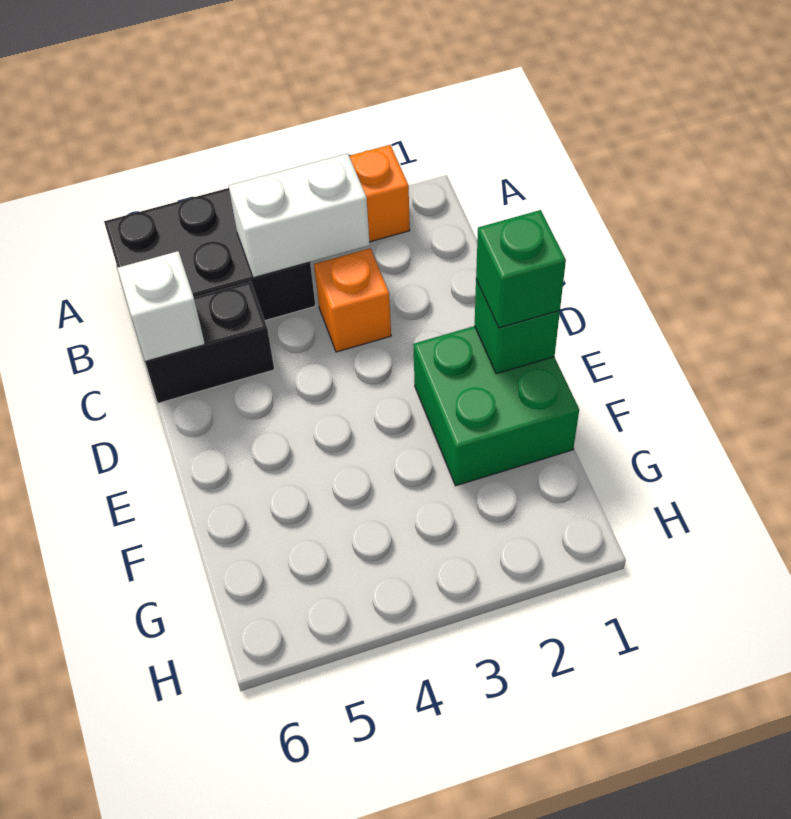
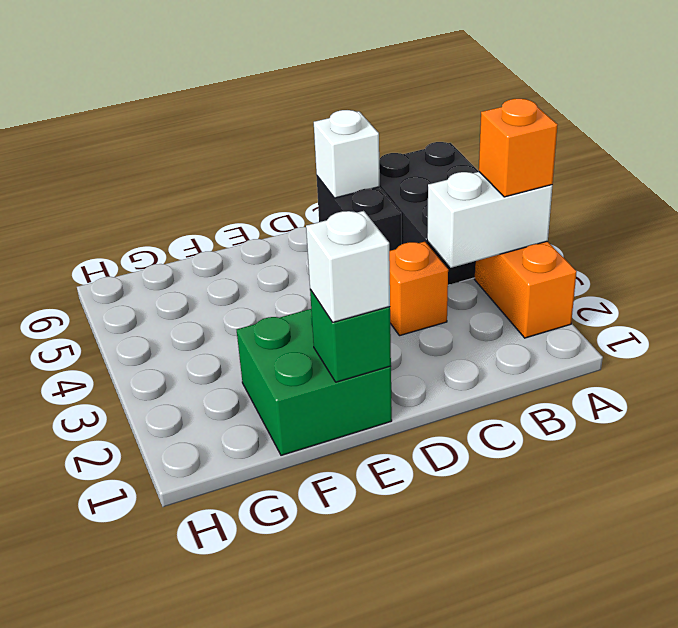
none -> orange brick A3 level 3
white brick B3:B4 level 2 -> white brick A3:B3 level 2
green brick E1 level 3 -> white brick E1 level 3

